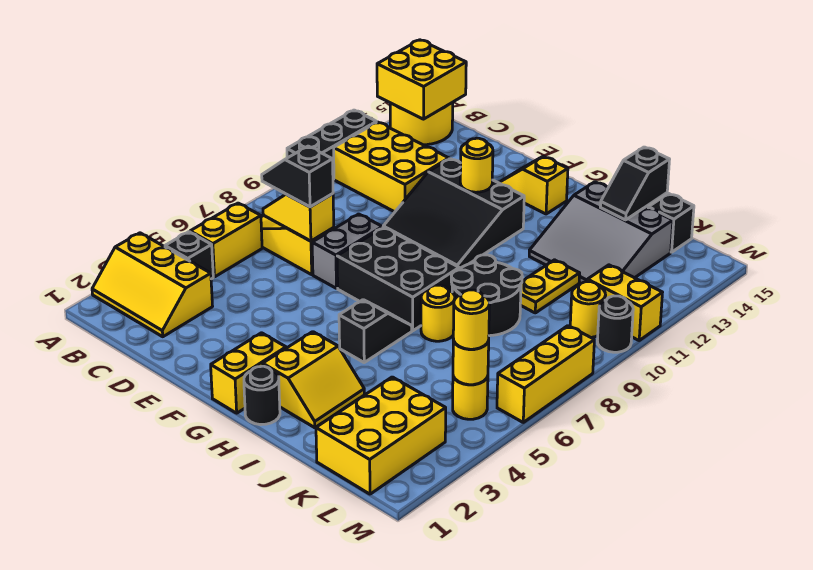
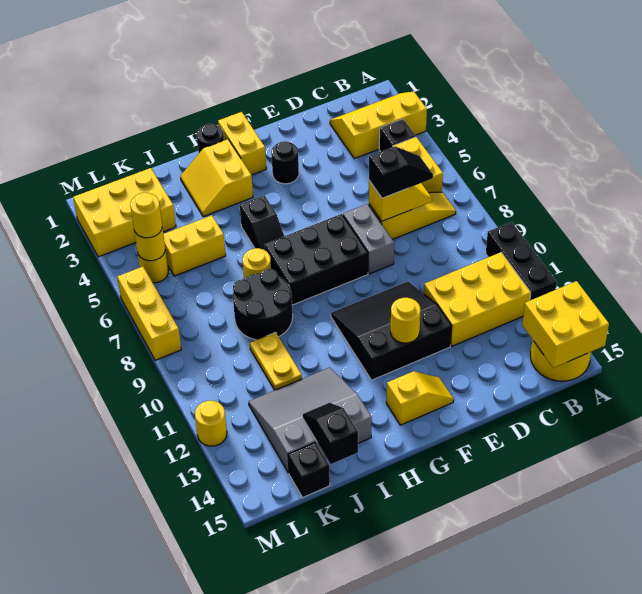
yellow brick K1:L3 level 1 -> yellow brick K2:M3 level 1
yellow round brick L10 level 1 -> yellow round brick M12 level 1
yellow brick L11:M11 level 1 -> yellow brick J5:K5 level 1
black round brick M10 level 1 -> black round brick F3 level 1

